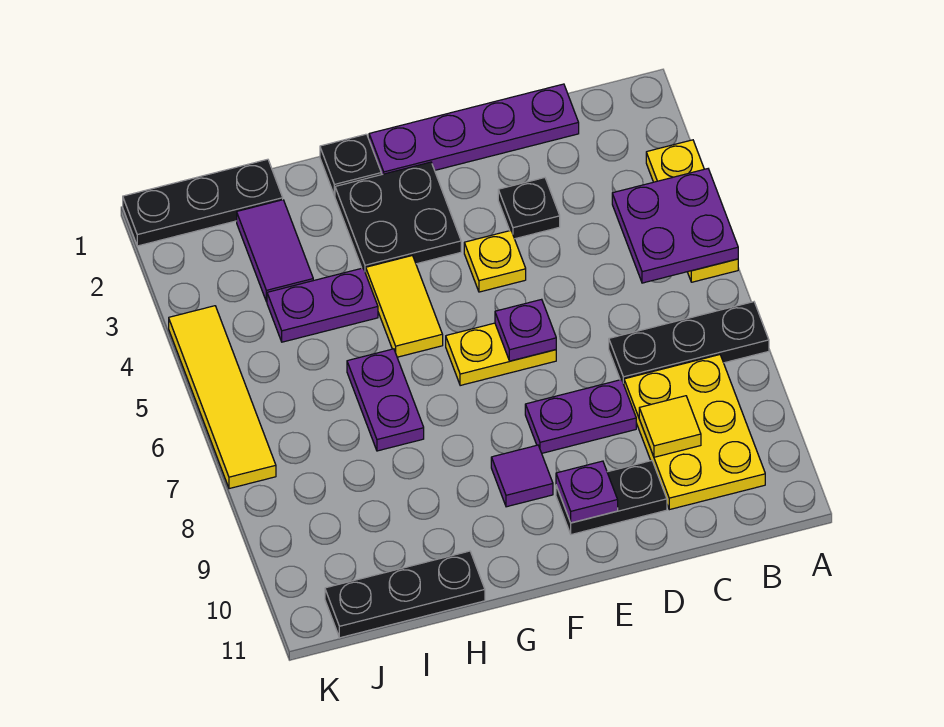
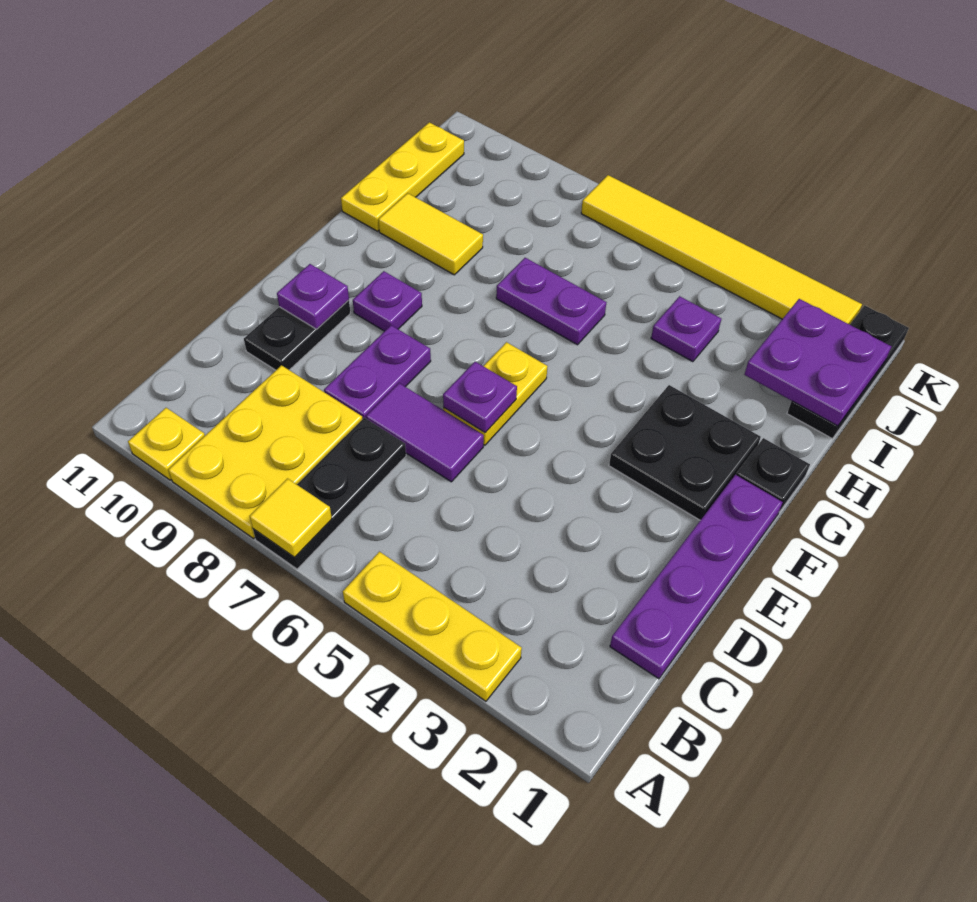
purple plate A4:B5 level 2 -> purple plate I1:J2 level 2
yellow plate B8:C10 level 1 -> yellow plate A8:C9 level 1
yellow tile C9 level 2 -> yellow tile A7 level 2
black plate D3 level 1 -> none
yellow plate E4 level 1 -> yellow plate A10 level 1
purple tile F9 level 1 -> purple plate F9 level 1
yellow tile G4:G5 level 1 -> yellow tile H9:H10 level 1
purple plate H4:I4 level 1 -> purple plate I4 level 1
black plate H11:J11 level 1 -> yellow plate H11:J11 level 1
purple tile I2:I3 level 1 -> purple tile D6:D7 level 1
yellow tile K4:K7 level 1 -> yellow tile K2:K7 level 1

